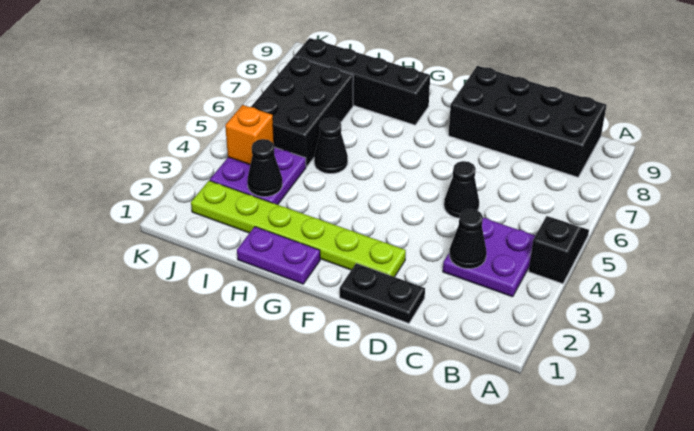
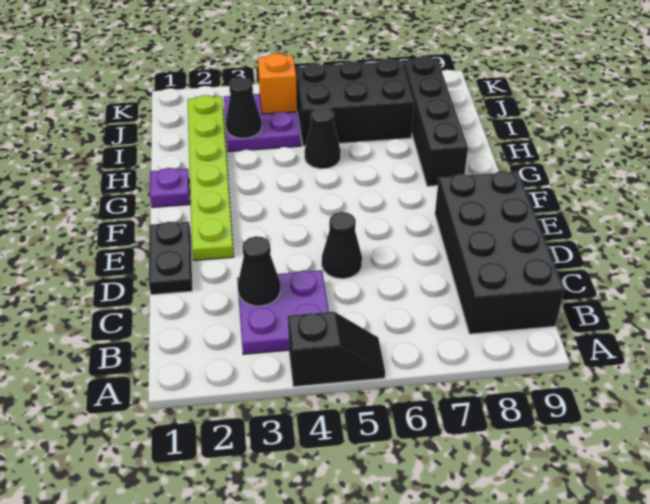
purple plate G1:H1 level 1 -> purple plate G1 level 1

